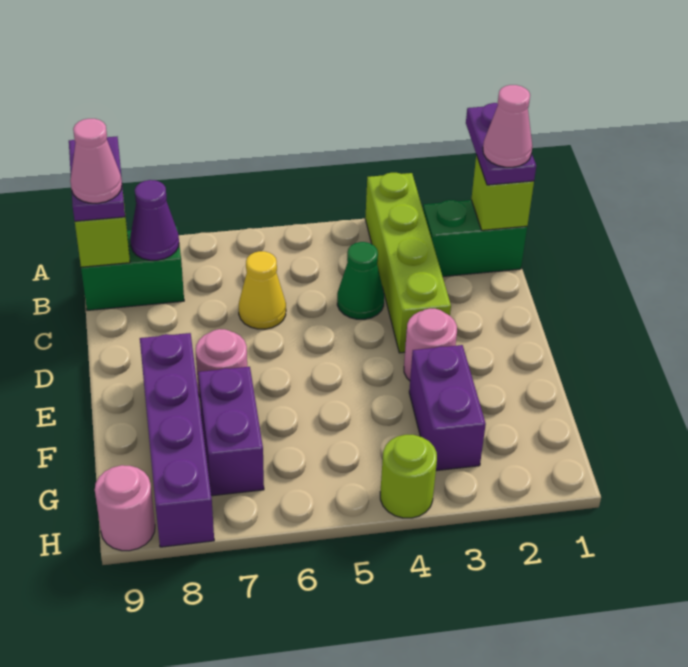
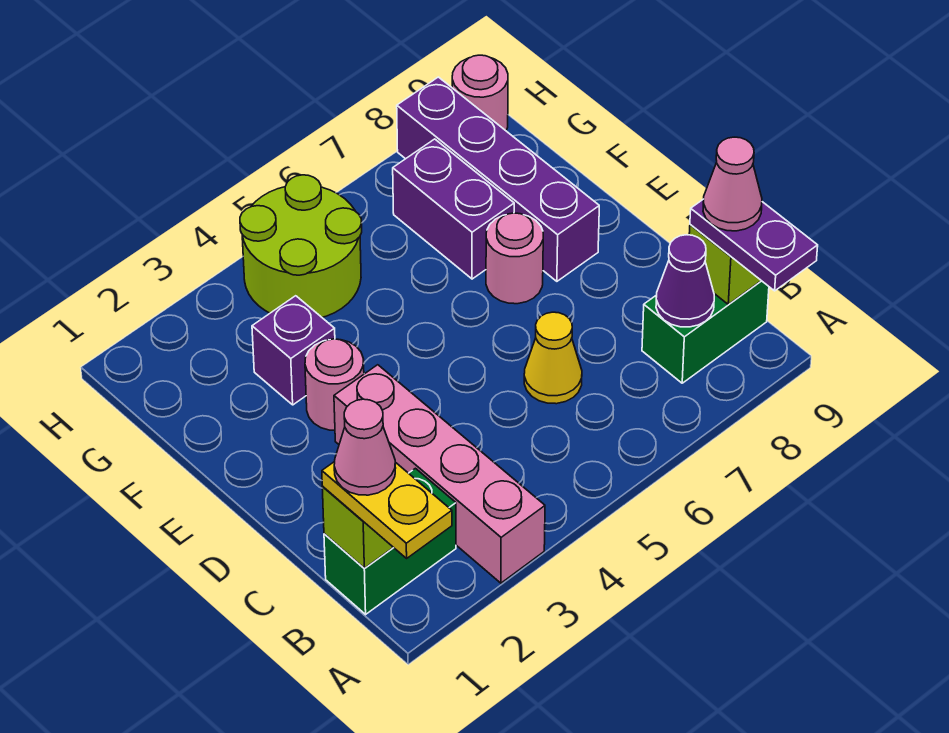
purple plate A1:B1 level 3 -> yellow plate A1:B1 level 3
lime brick A3:D3 level 1 -> pink brick A3:D3 level 1
green cone C4 level 1 -> none
purple brick F3:G3 level 1 -> purple brick F3 level 1
lime round brick H4 level 1 -> lime round brick G4:H5 level 1

